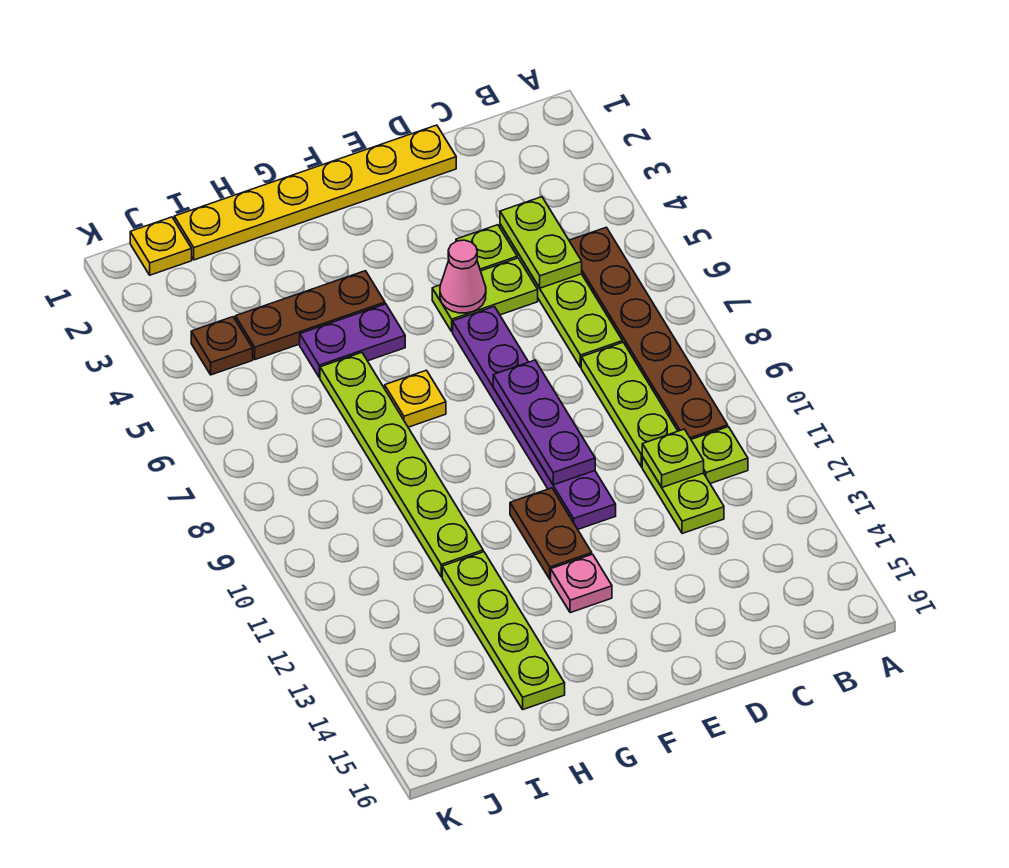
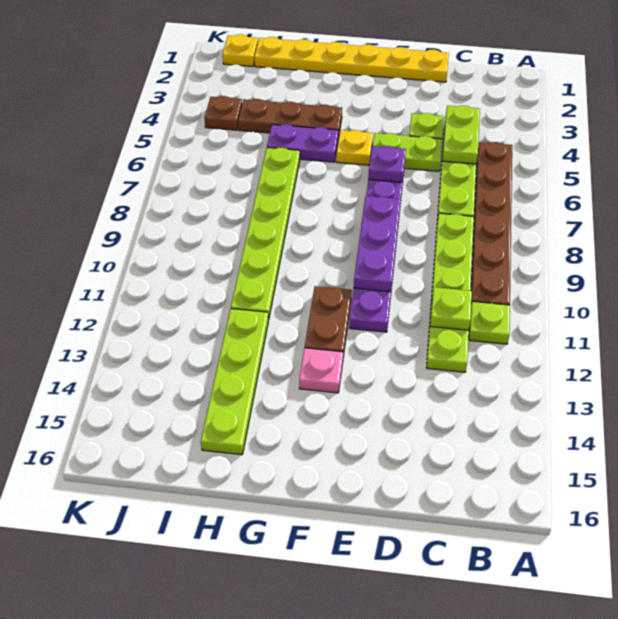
pink cone E5 level 2 -> none
none -> purple plate E6 level 2
yellow plate G7 level 1 -> yellow plate F5 level 1

